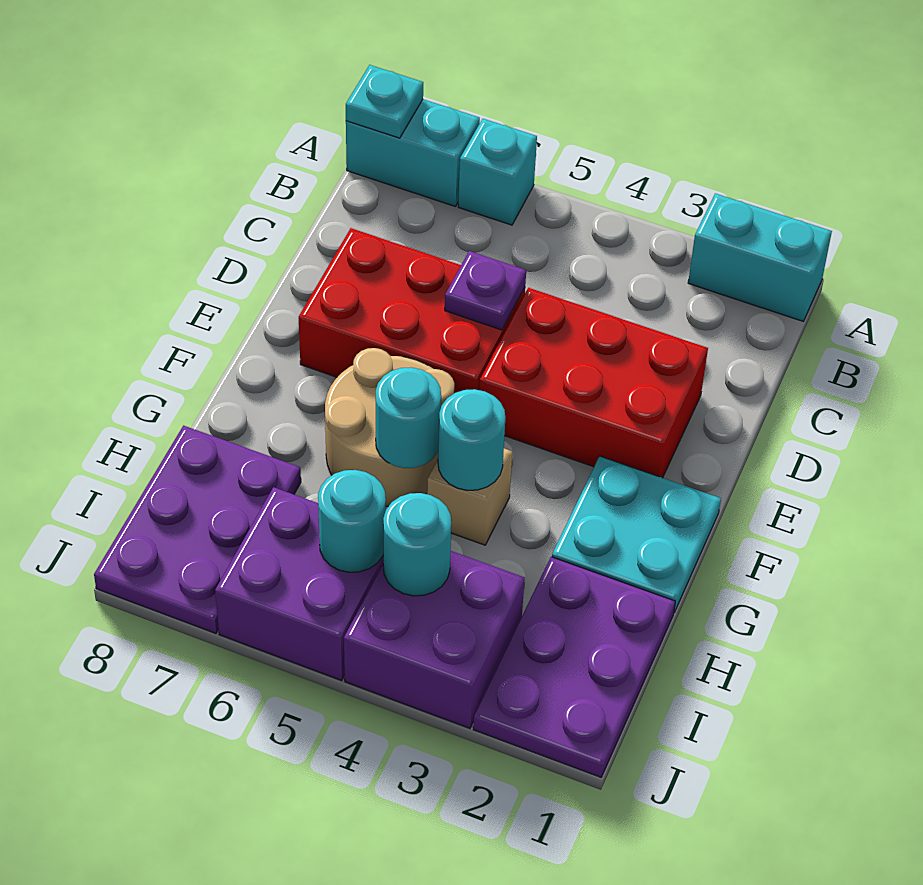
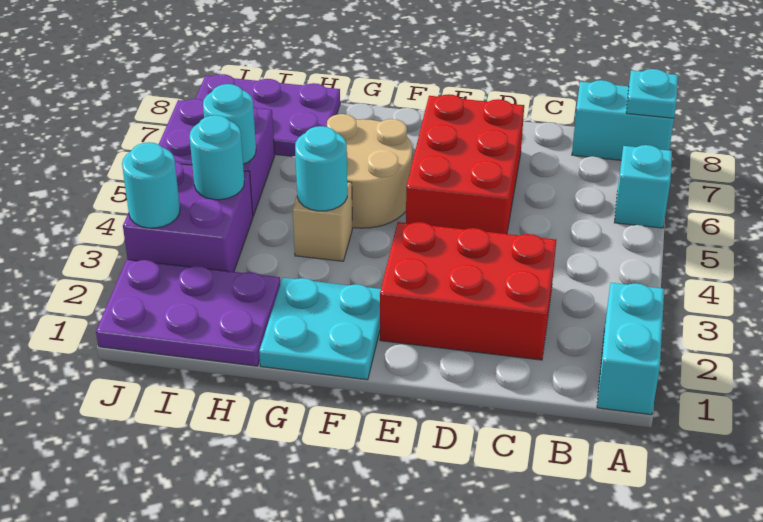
cyan brick A7:A8 level 1 -> cyan brick A8:B8 level 1
red brick D2:E4 level 1 -> red brick C2:E3 level 1
purple plate D5 level 2 -> none
cyan round brick G5 level 2 -> cyan round brick J3 level 2

